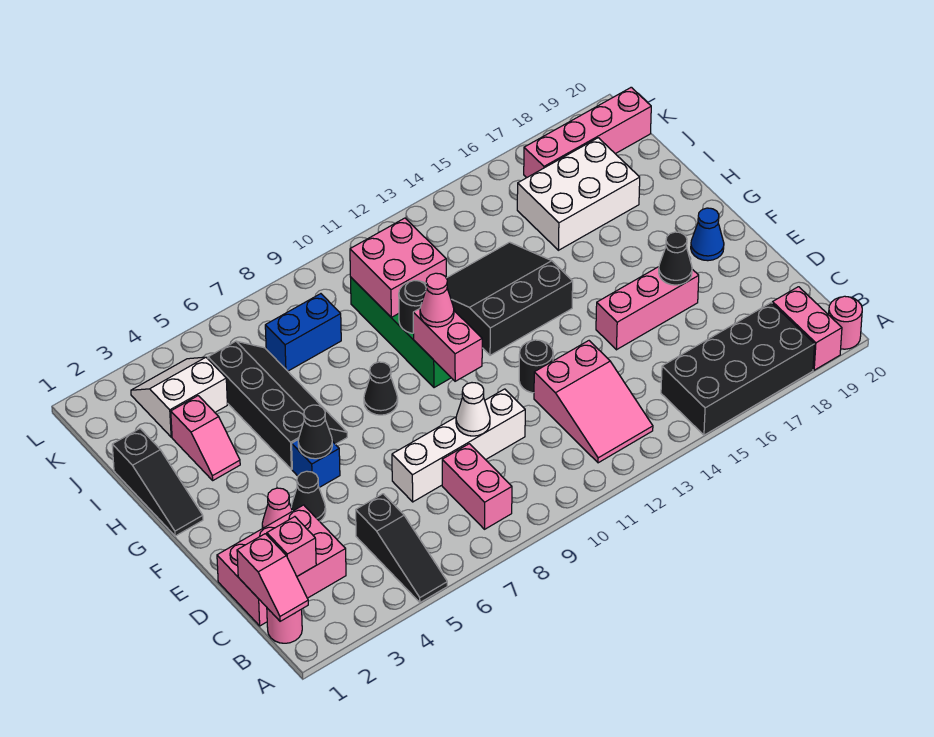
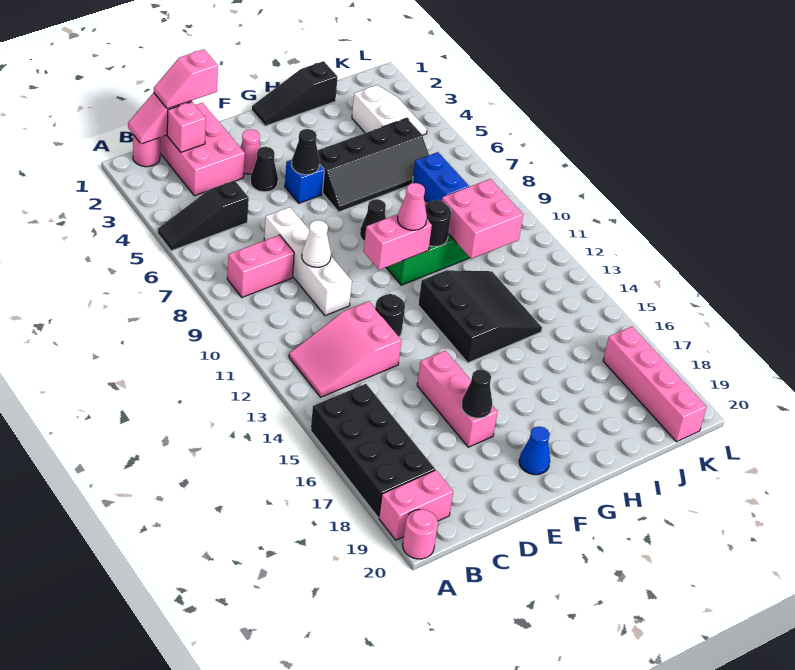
pink slope H3:I3 level 1 top I -> pink slope C1:D1 level 3 top D
white brick I16:J18 level 1 -> none

